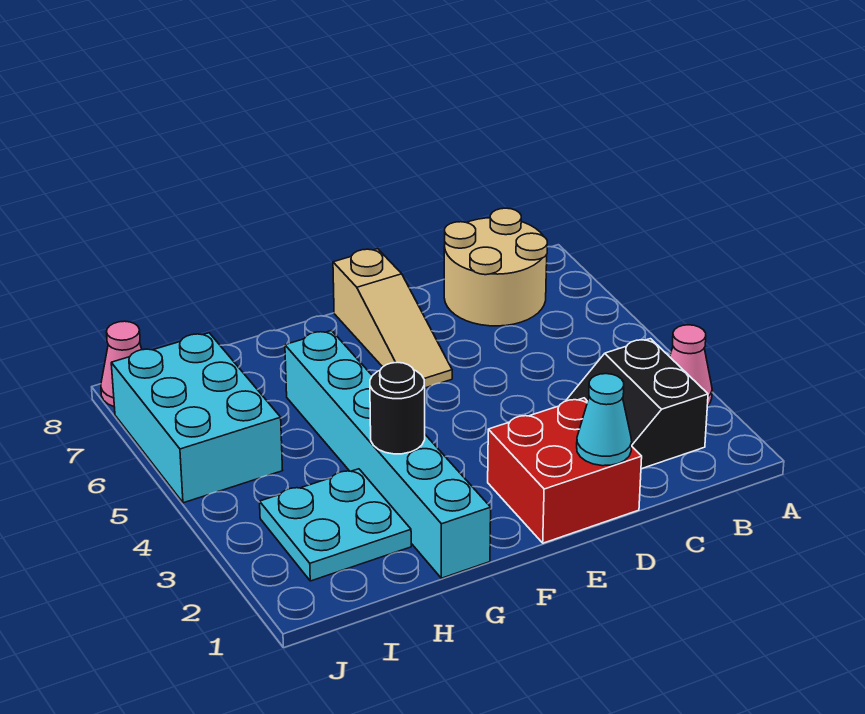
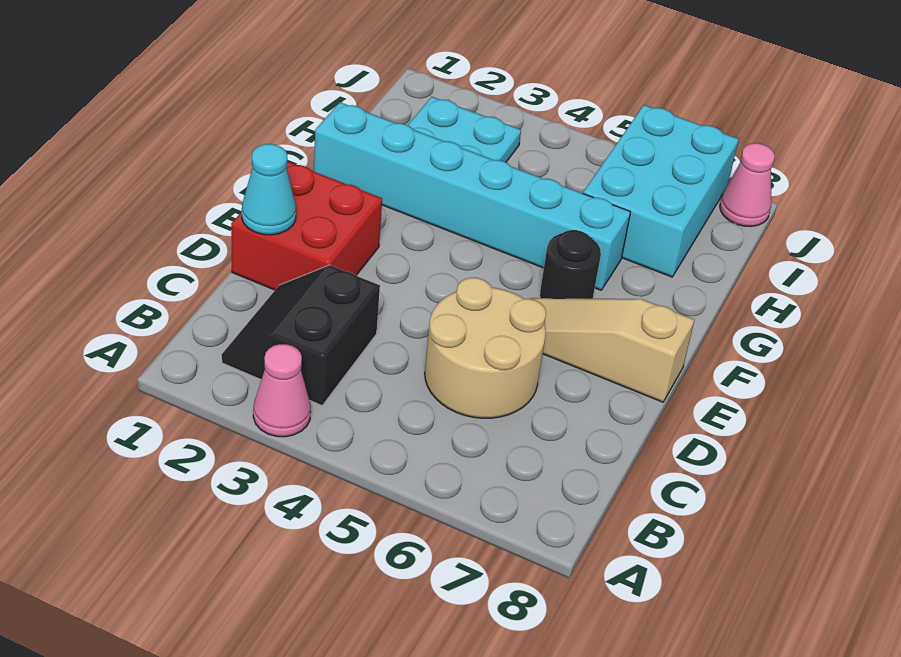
black slope B2:C3 level 1 top B -> black slope B2:C3 level 1 top 3
tan round brick B7:C8 level 1 -> tan round brick C5:D6 level 1
black round brick G3 level 2 -> black round brick F6 level 1
cyan brick I5:J7 level 1 -> cyan brick H6:J7 level 1

